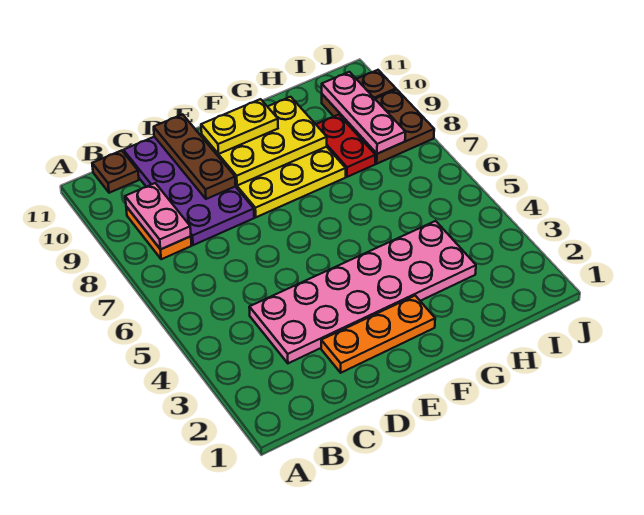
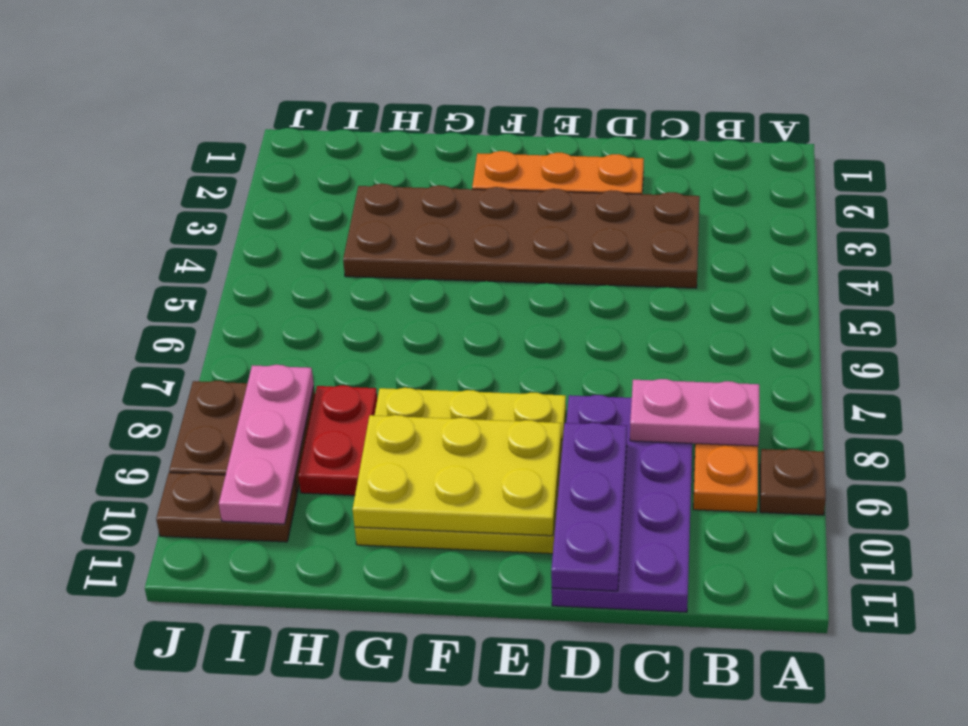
pink plate B8:B9 level 2 -> pink plate B8:C8 level 2
brown plate B11 level 1 -> brown plate A9 level 1
pink plate C3:H4 level 1 -> brown plate C3:H4 level 1
brown plate D9:D11 level 2 -> purple plate D9:D11 level 2
yellow plate E10:F10 level 3 -> none

